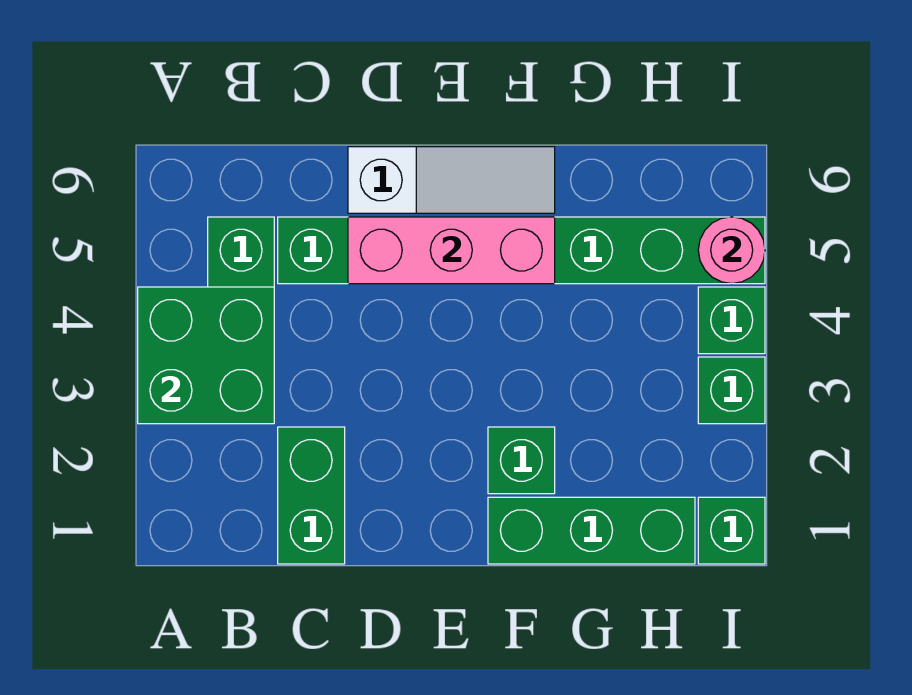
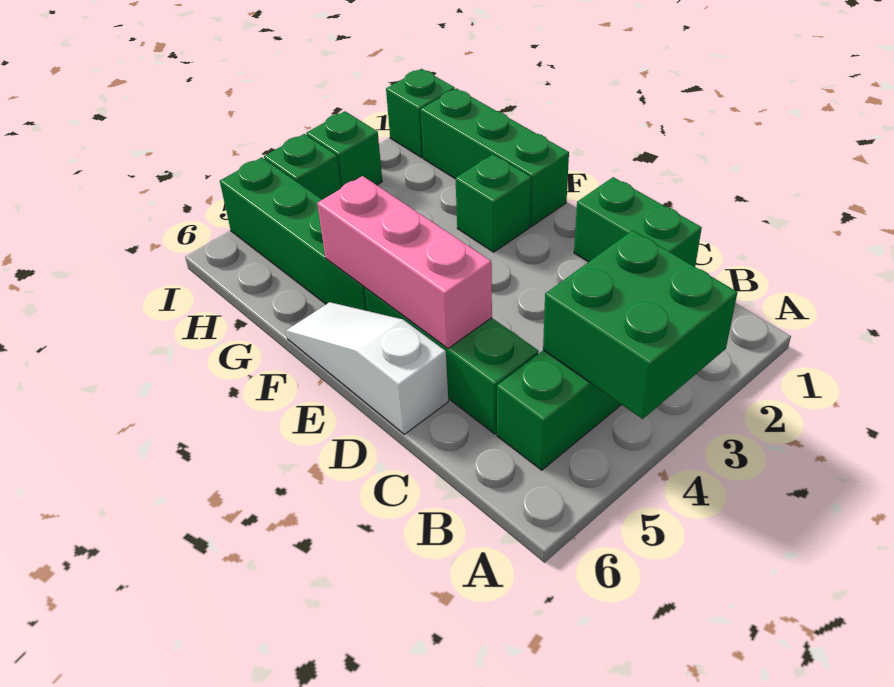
green brick C1:C2 level 1 -> green brick C1:D1 level 1
pink round brick I5 level 2 -> none

